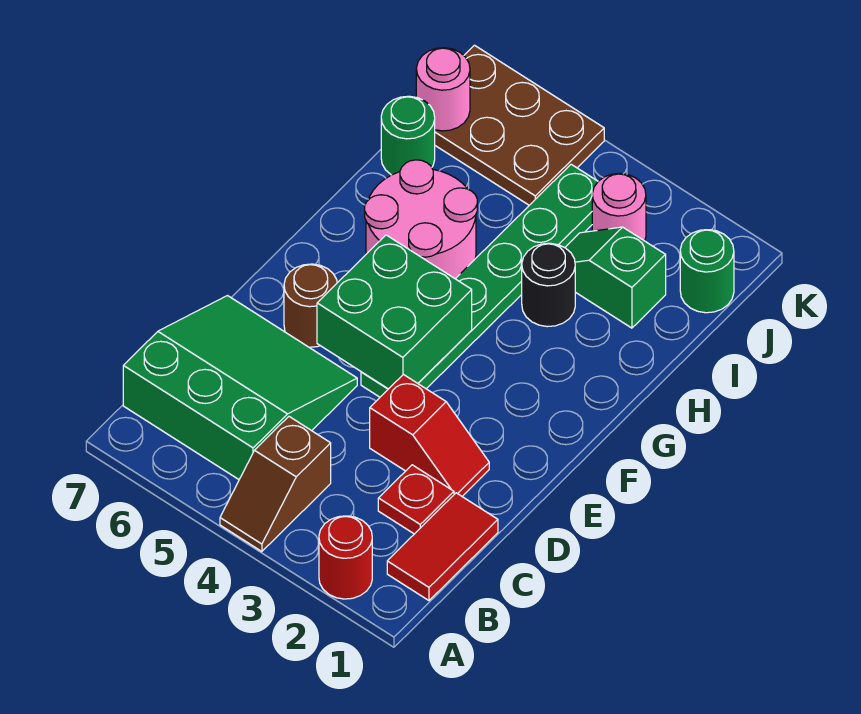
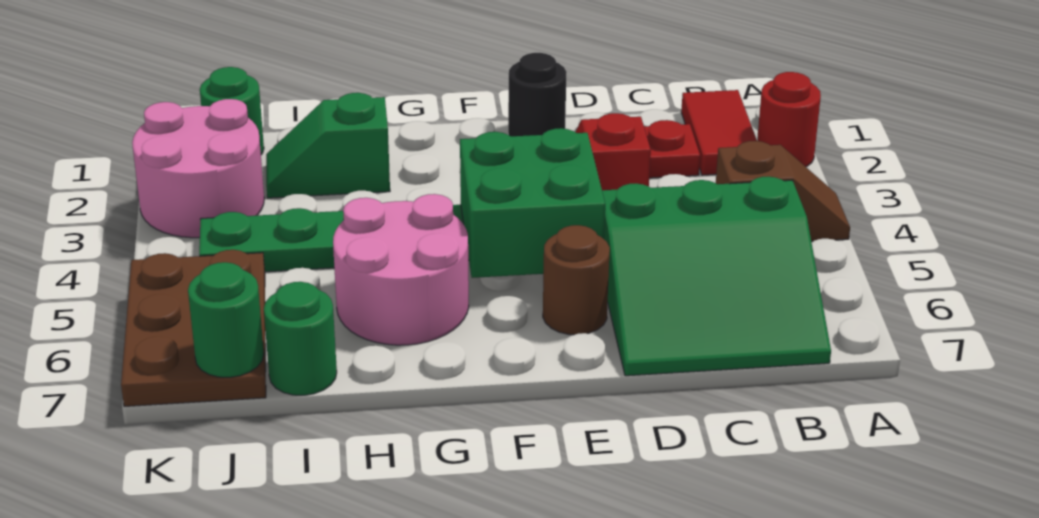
red tile B1:C1 level 1 -> red tile B1:B2 level 1
green slope B5:D7 level 1 top B -> green slope B5:D7 level 1 top 5
black round brick H3 level 1 -> black round brick E1 level 1
green slope I2:I3 level 1 top 2 -> green slope H2:I2 level 1 top H
pink round brick J3 level 1 -> pink round brick J2:K3 level 1
pink round brick J7 level 2 -> green round brick J7 level 2

